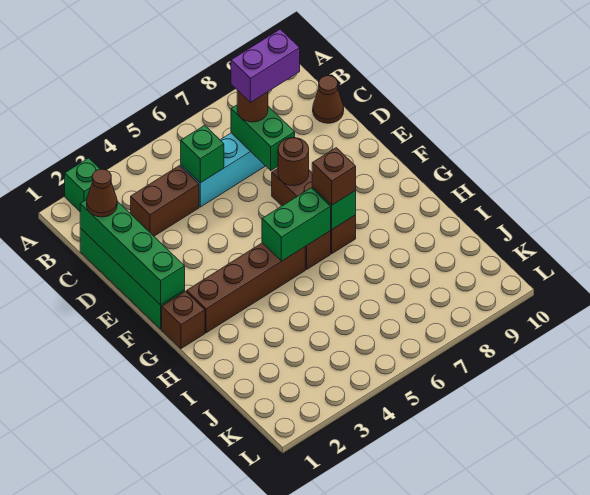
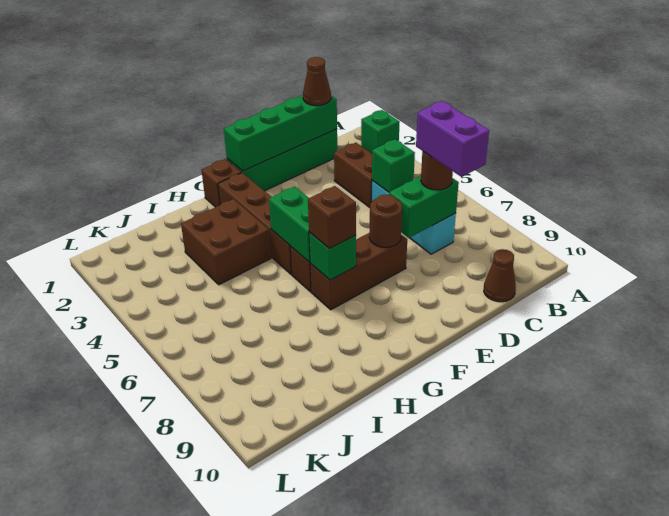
none -> brown brick H3:I4 level 1

